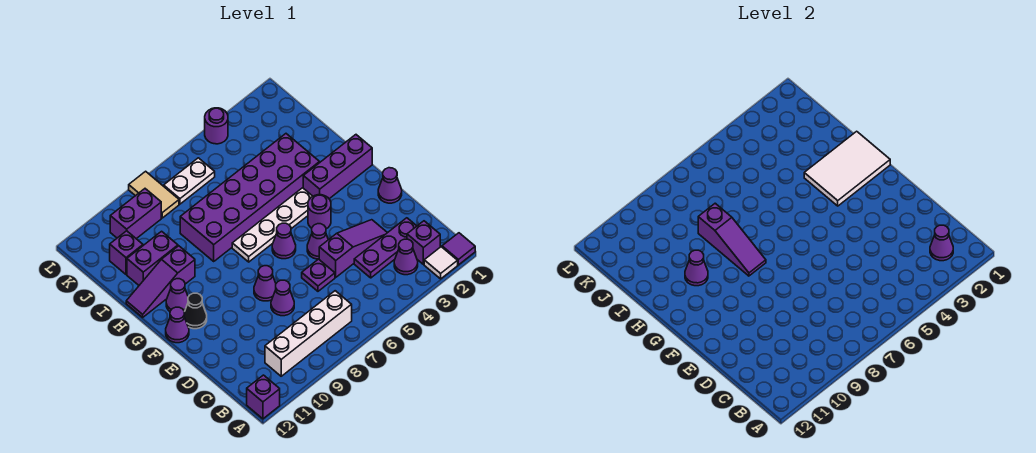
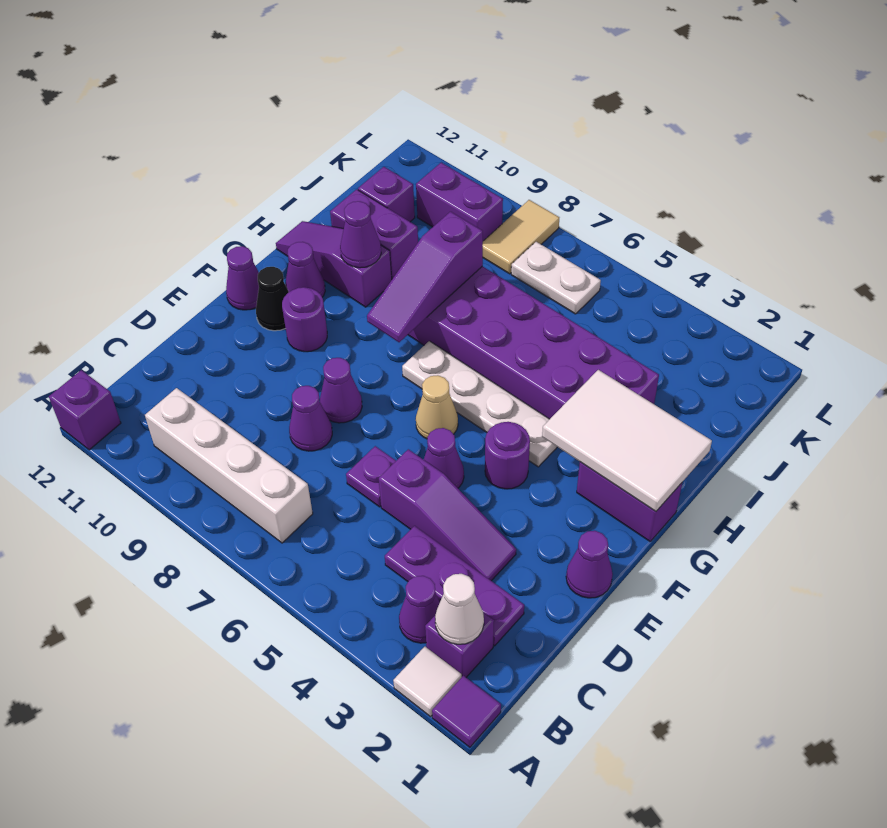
purple cone B2 level 2 -> white cone B2 level 2
purple cone F6 level 1 -> tan cone F6 level 1
purple brick G1:G3 level 1 -> purple brick G1:G2 level 1
purple round brick L4 level 1 -> purple round brick F10 level 1

